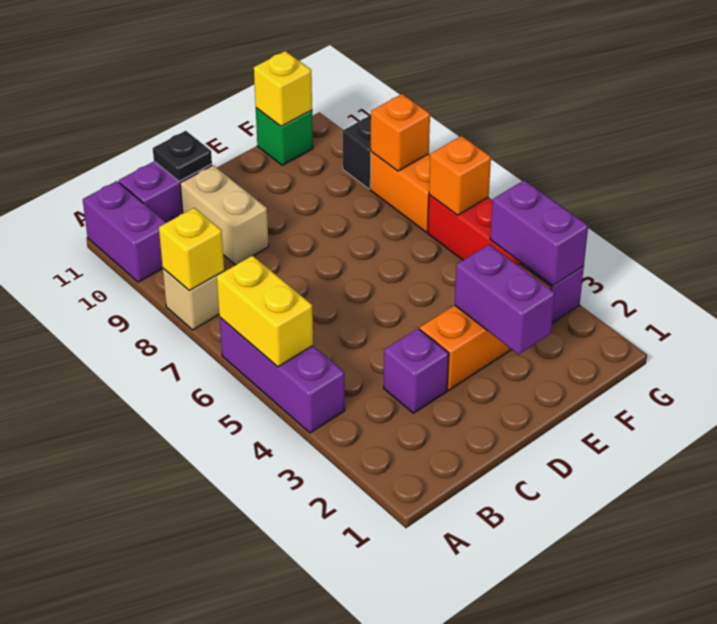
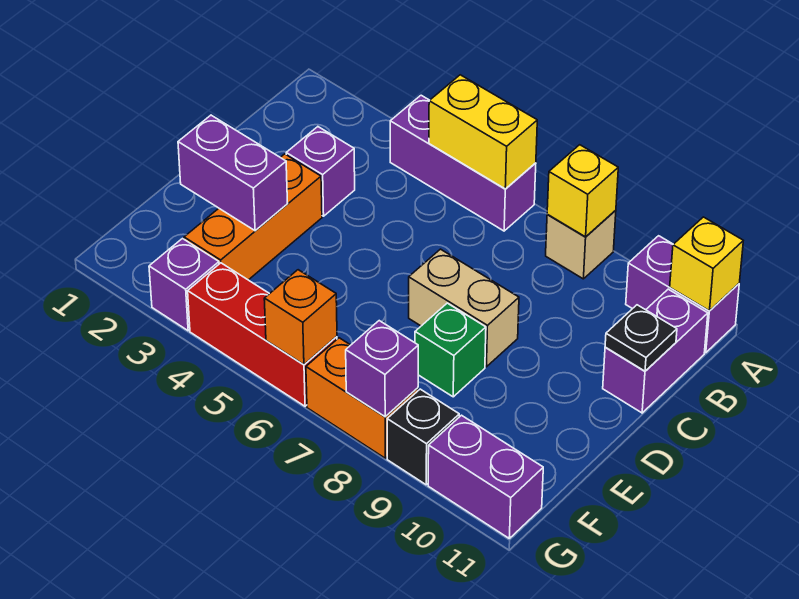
tan brick C9:C10 level 1 -> tan brick D7:D8 level 1
green brick F11 level 1 -> green brick E8 level 1
yellow brick F11 level 2 -> yellow brick A11 level 2
purple brick G3:G4 level 2 -> purple brick G10:G11 level 1
orange brick G8 level 2 -> purple brick G8 level 2

